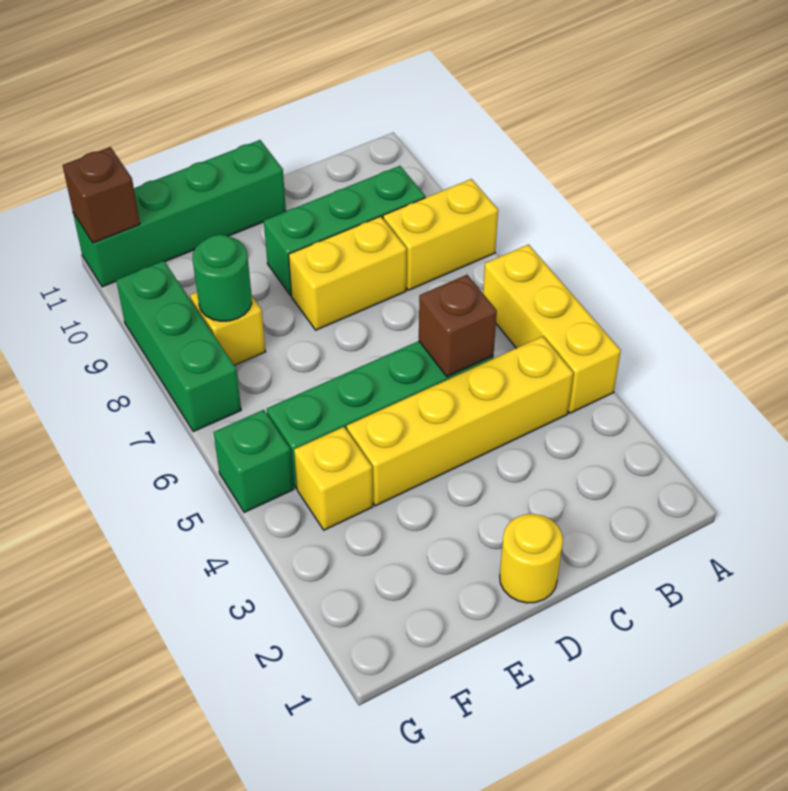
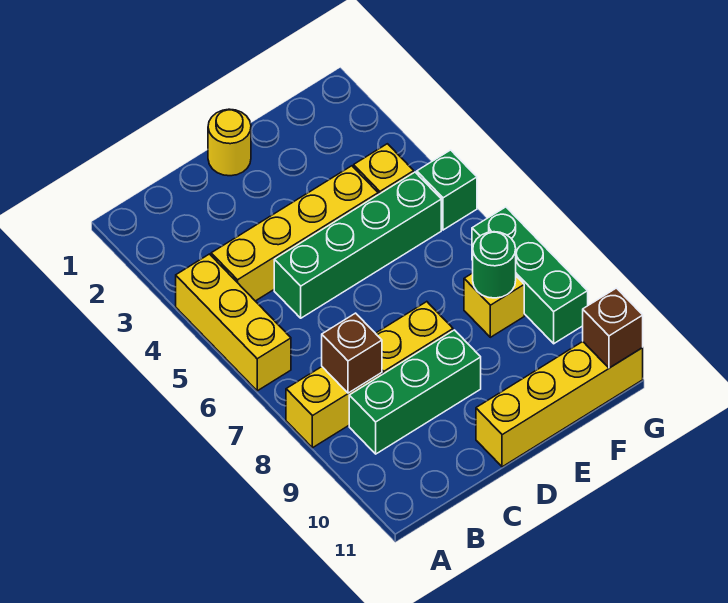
brown brick C5 level 2 -> brown brick B8 level 2
green brick D11:G11 level 1 -> yellow brick D11:G11 level 1

